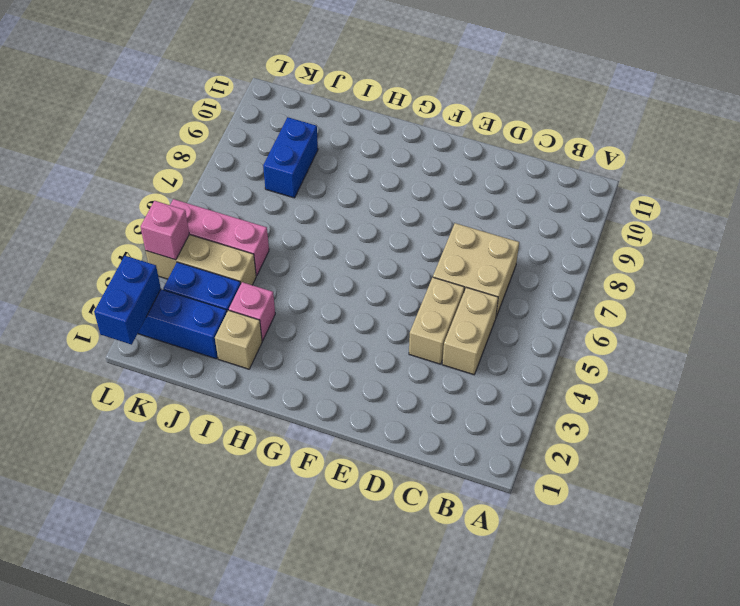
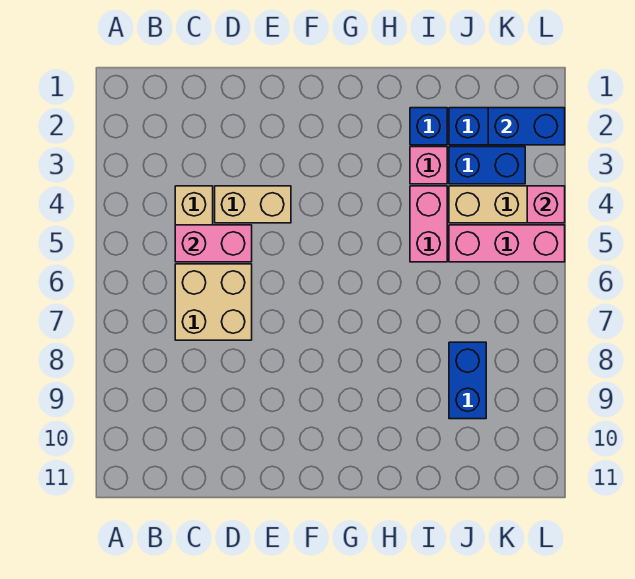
none -> pink brick C5:D5 level 2
tan brick D4:D5 level 1 -> tan brick D4:E4 level 1
tan brick I2 level 1 -> blue brick I2 level 1
none -> pink brick I4:I5 level 1
blue brick L1:L2 level 2 -> blue brick K2:L2 level 2

